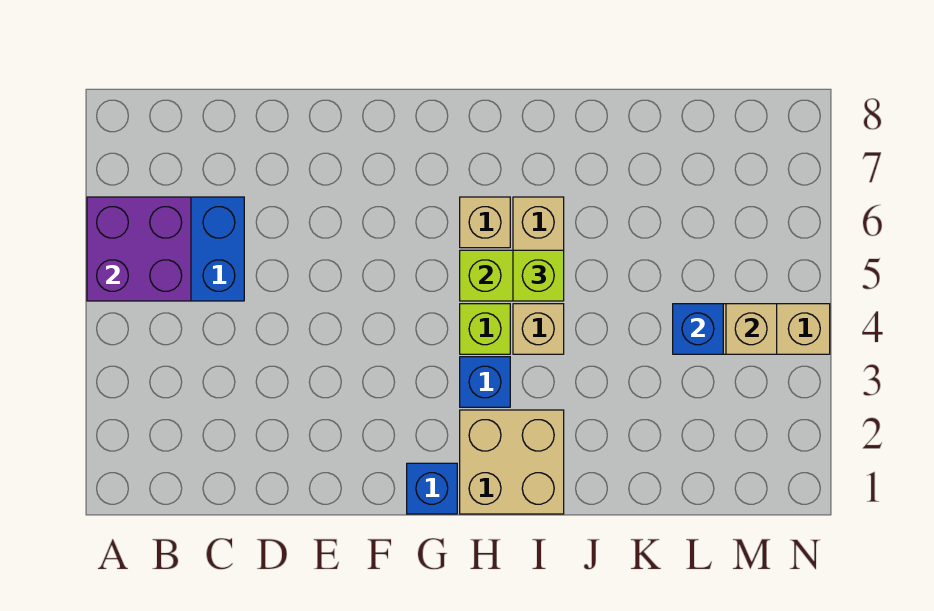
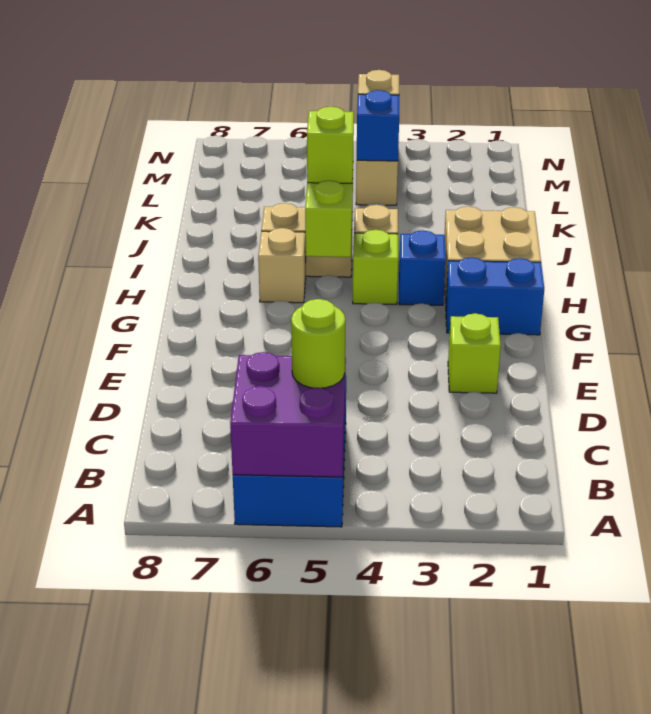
none -> lime round brick B5 level 3
none -> lime brick E2 level 1
blue brick G1 level 1 -> blue brick G1:G2 level 1

